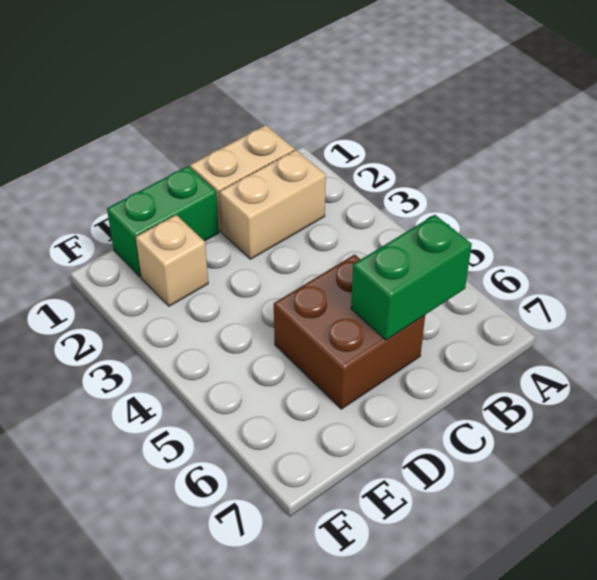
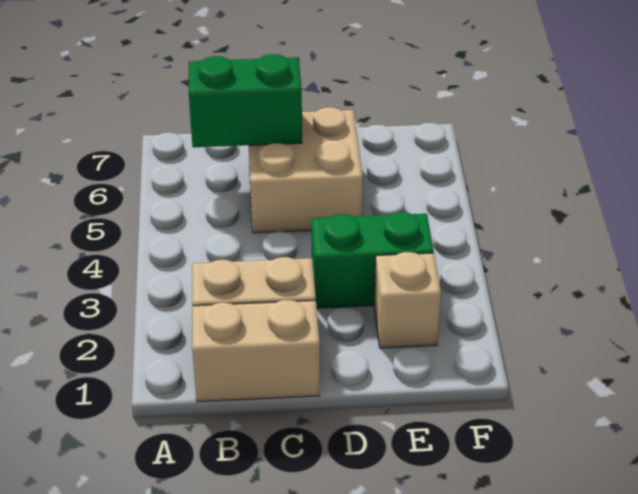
brown brick C5:D6 level 1 -> tan brick C5:D6 level 1
green brick D1:E1 level 1 -> green brick D3:E3 level 1

